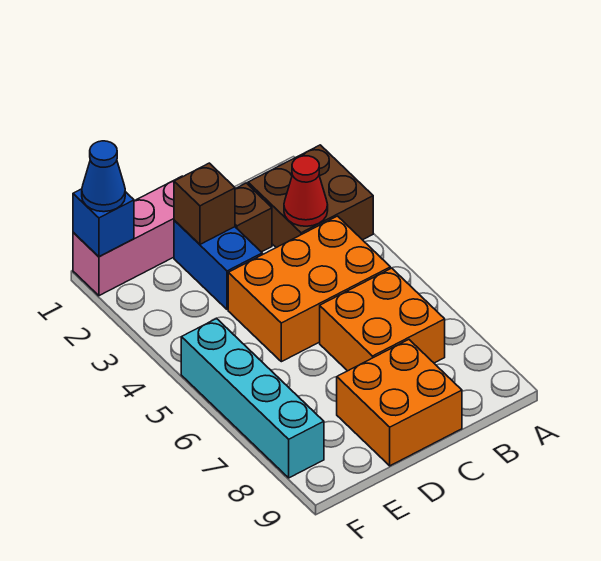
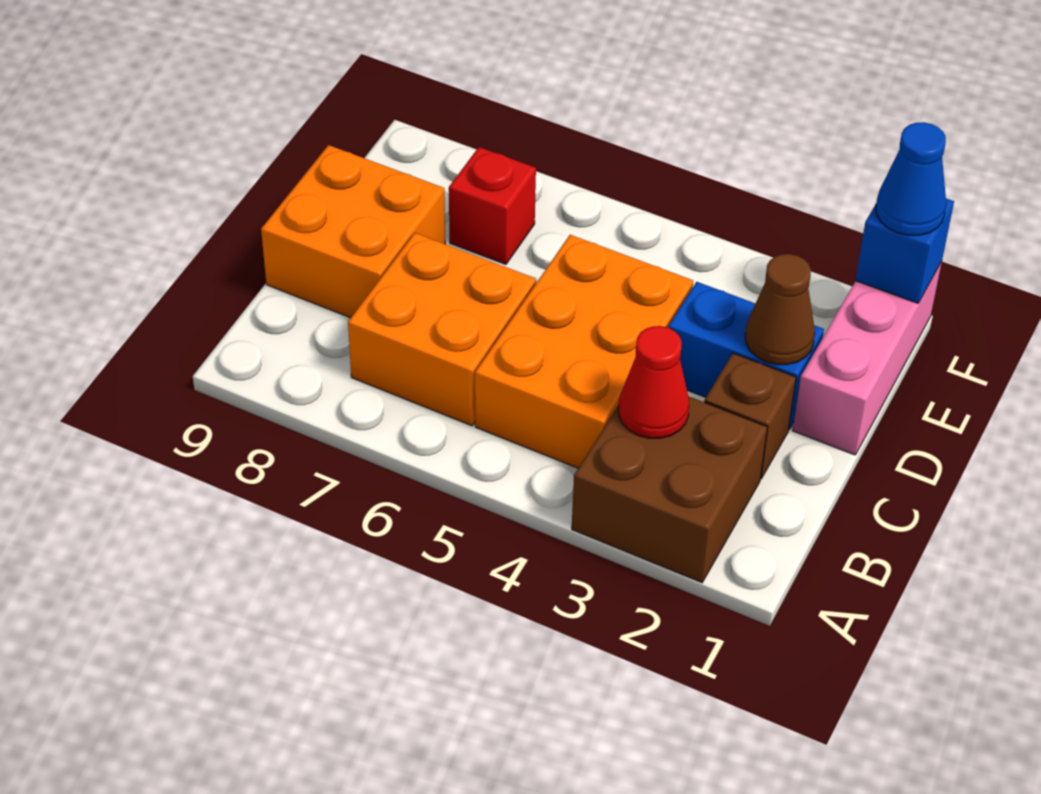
brown brick D2 level 2 -> brown cone D2 level 2
none -> red brick E7 level 1
cyan brick F5:F8 level 1 -> none

